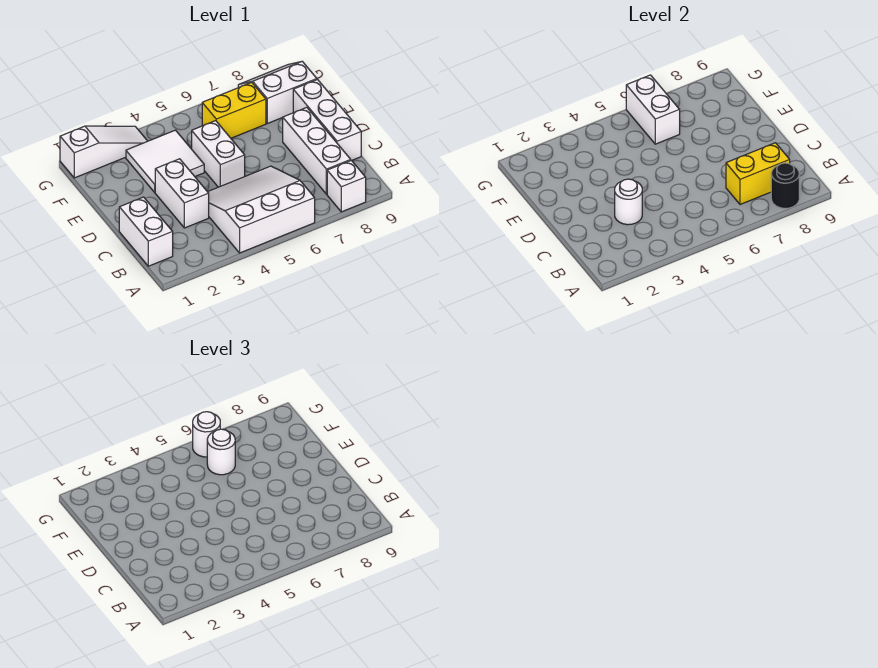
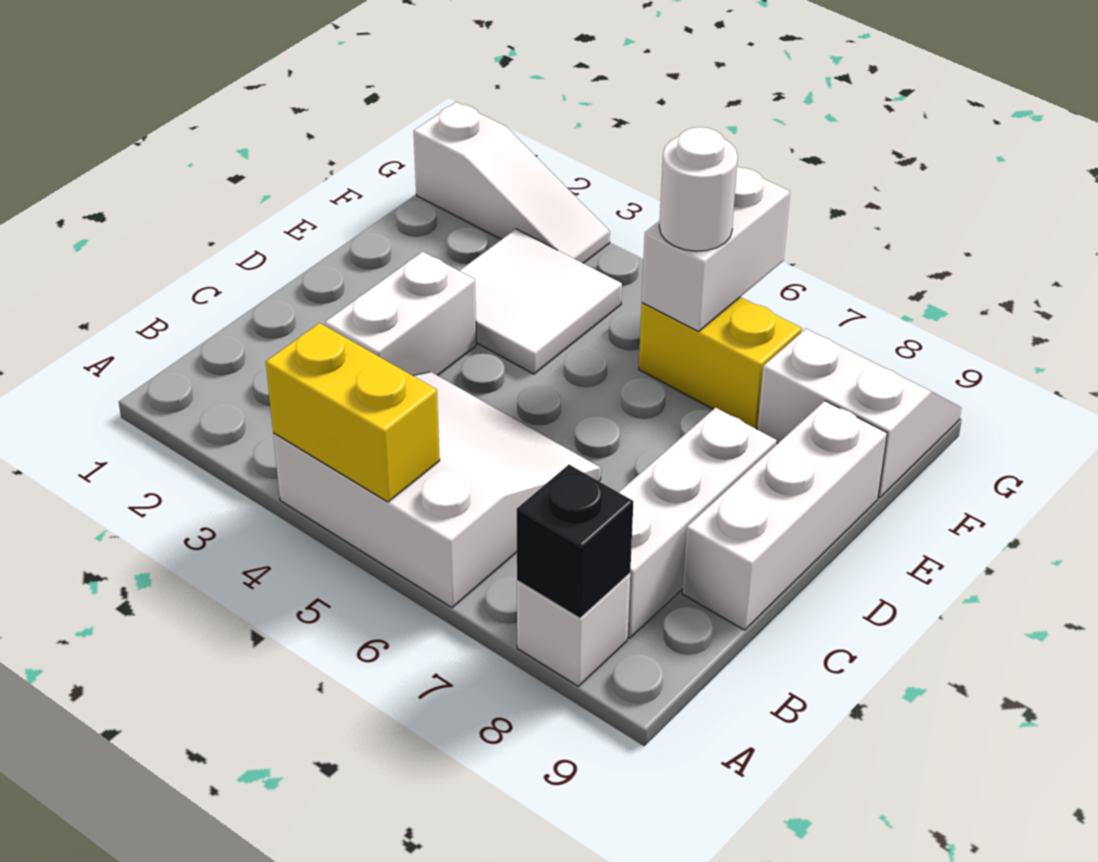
black round brick A8 level 2 -> black brick A8 level 2
white brick B1:C1 level 1 -> none
yellow brick B7:B8 level 2 -> yellow brick A4:A5 level 2
white round brick C3 level 2 -> none
white brick D5:E5 level 1 -> none
white round brick G6 level 3 -> none

